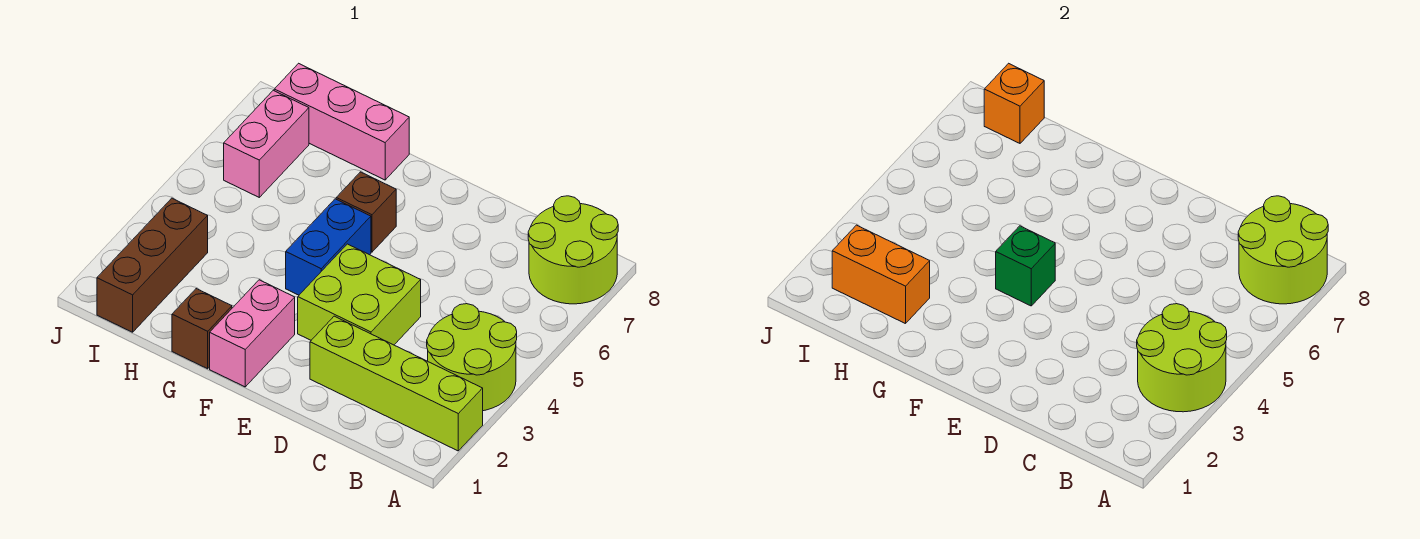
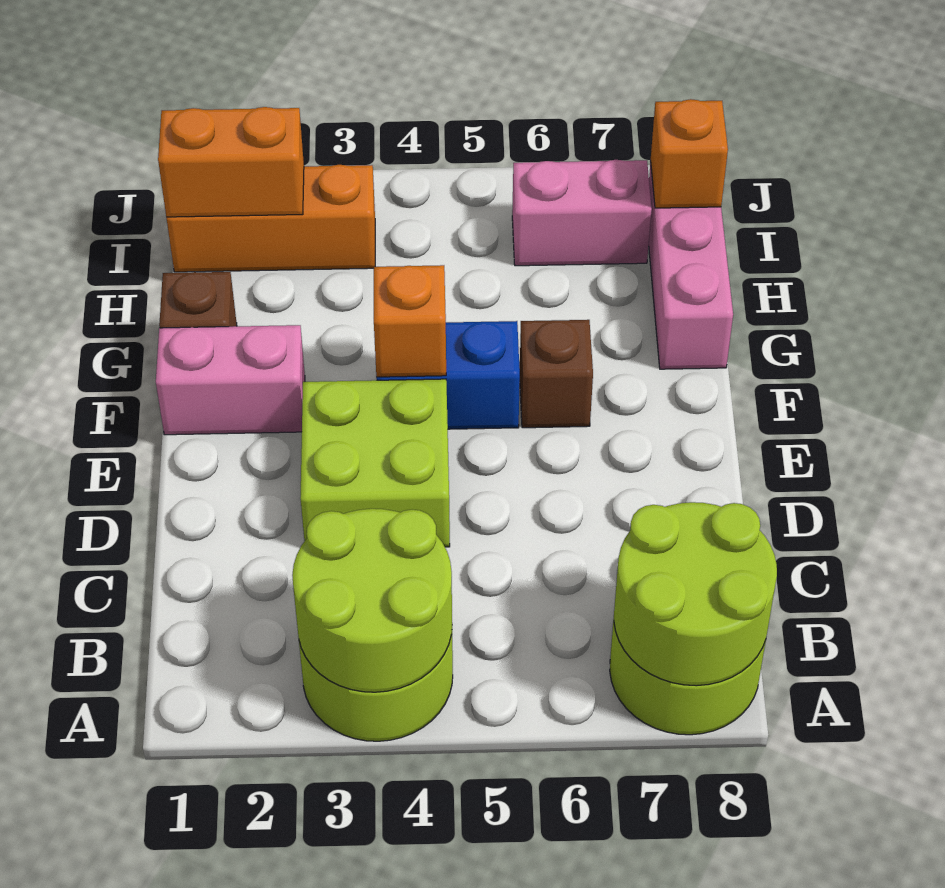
lime brick A2:D2 level 1 -> none
green brick F4 level 2 -> orange brick F4 level 2
orange brick H2:I2 level 2 -> orange brick I1:I2 level 2
brown brick I1:I3 level 1 -> orange brick I1:I3 level 1

